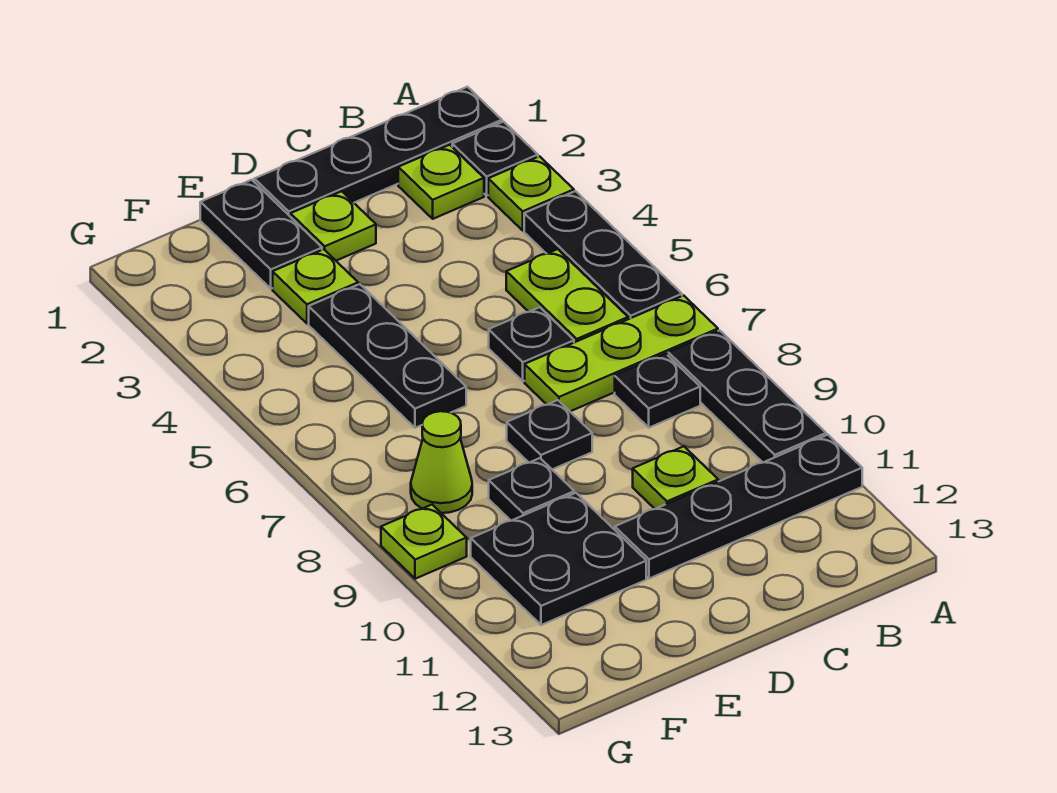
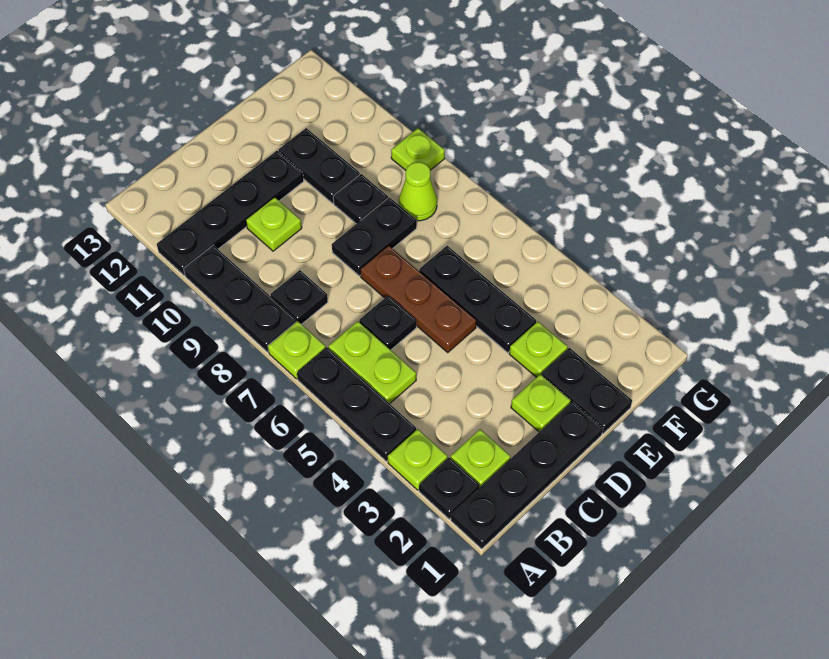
lime plate A7:C7 level 1 -> lime plate A7 level 1
none -> brown plate D5:D7 level 1
black plate D8 level 1 -> black plate D8:E8 level 1
black plate E10:F11 level 1 -> black plate E10:E11 level 1

